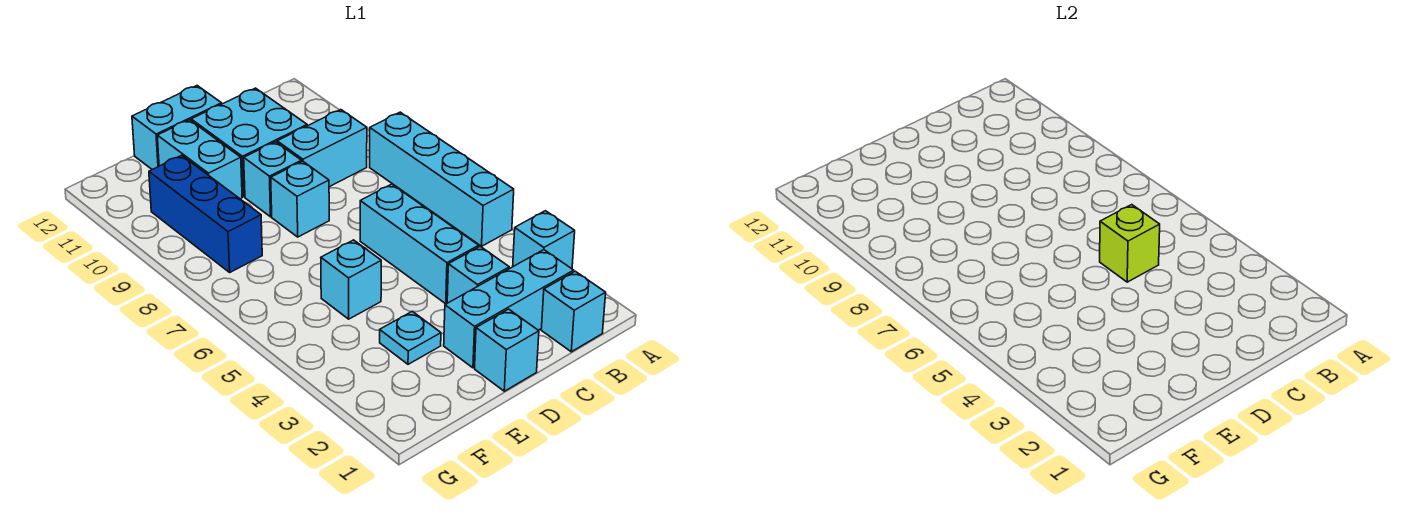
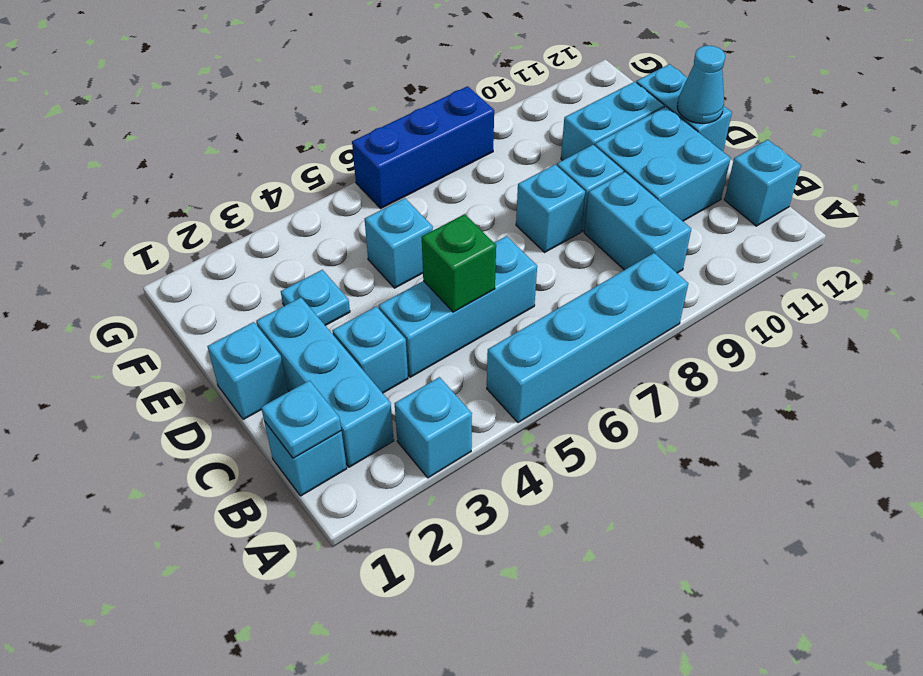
none -> cyan plate B1 level 2
none -> cyan brick B12 level 1
lime brick C5 level 2 -> green brick C5 level 2
none -> cyan cone D12 level 2
blue brick F8:F10 level 1 -> blue brick G6:G8 level 1

